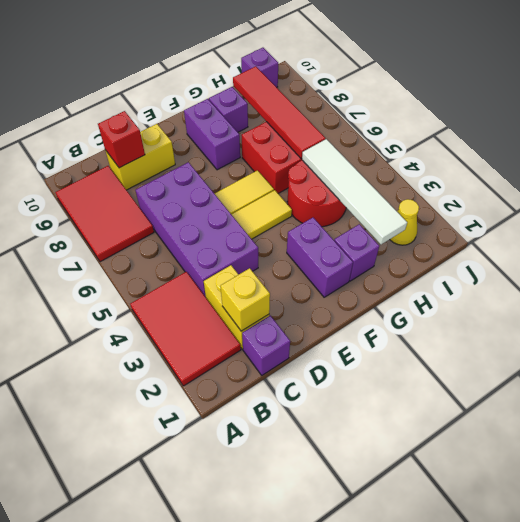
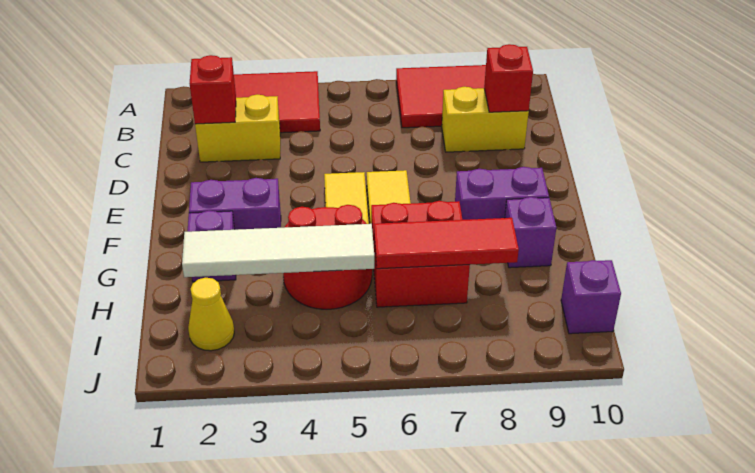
purple brick C1 level 1 -> none
yellow brick C2 level 2 -> red brick C2 level 2
purple brick C4:D7 level 1 -> none
yellow brick C9:D9 level 1 -> yellow brick C8:C9 level 1
red tile H6:H9 level 2 -> red tile H6:H8 level 2

